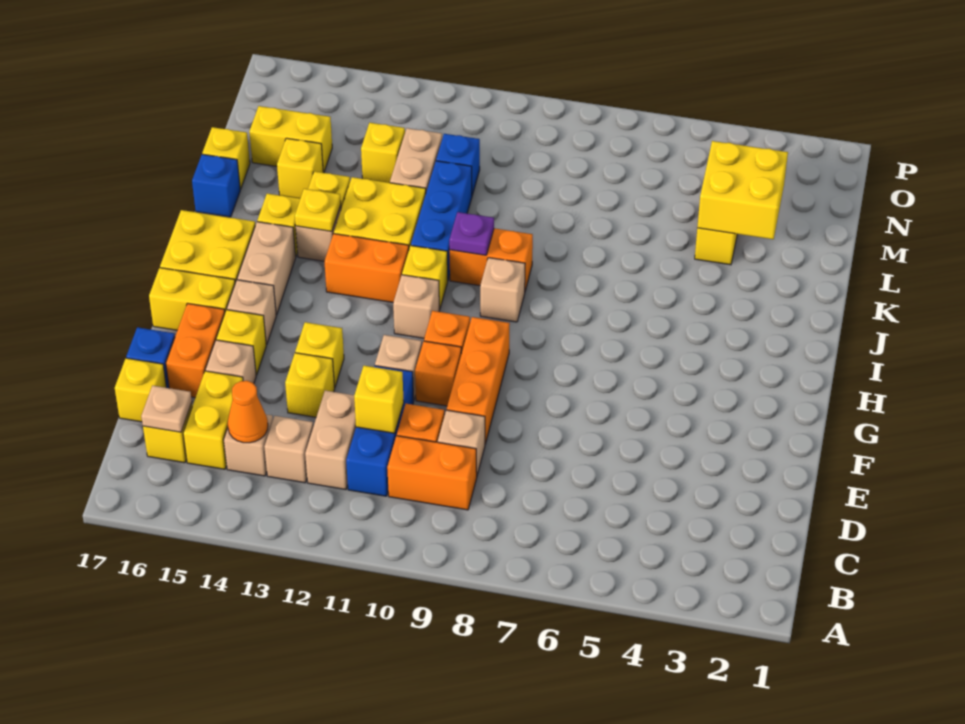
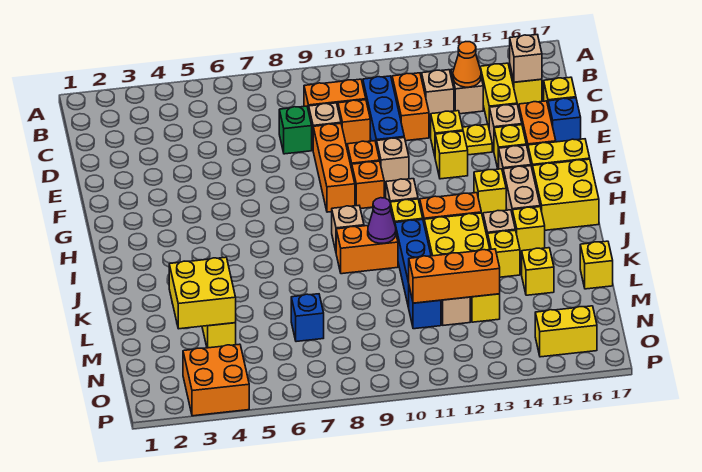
tan brick C12:D12 level 1 -> orange brick C12:D12 level 1
tan plate C16 level 2 -> tan brick C16 level 2
none -> green brick D8 level 1
yellow brick D11 level 2 -> yellow brick H14 level 1
purple plate J10 level 2 -> purple cone J10 level 2
yellow plate J14 level 2 -> yellow plate E14 level 1
blue brick K17 level 1 -> blue brick M7 level 1
none -> orange brick M11:M13 level 2
yellow brick M15:M16 level 1 -> yellow brick O15:O16 level 1
none -> orange brick O3:P4 level 1

